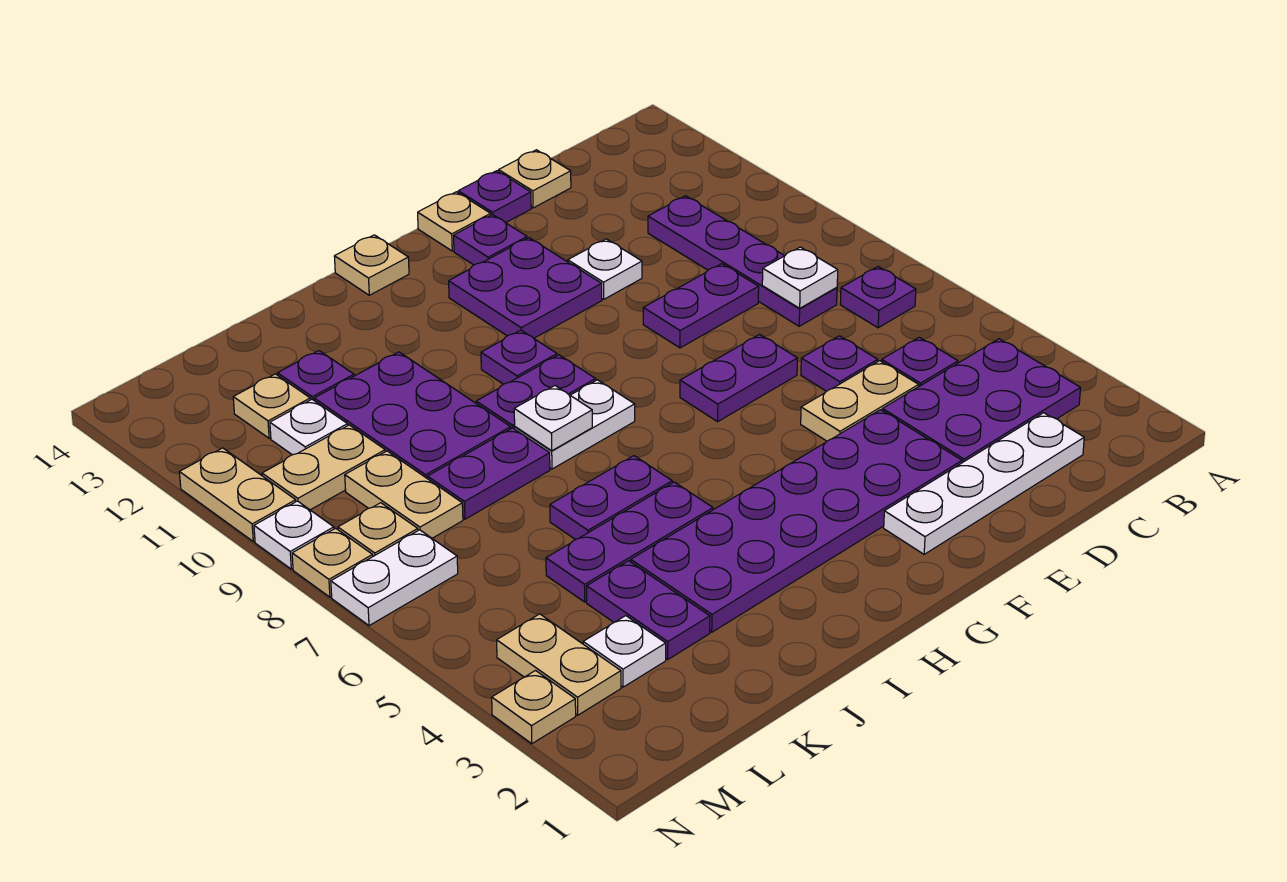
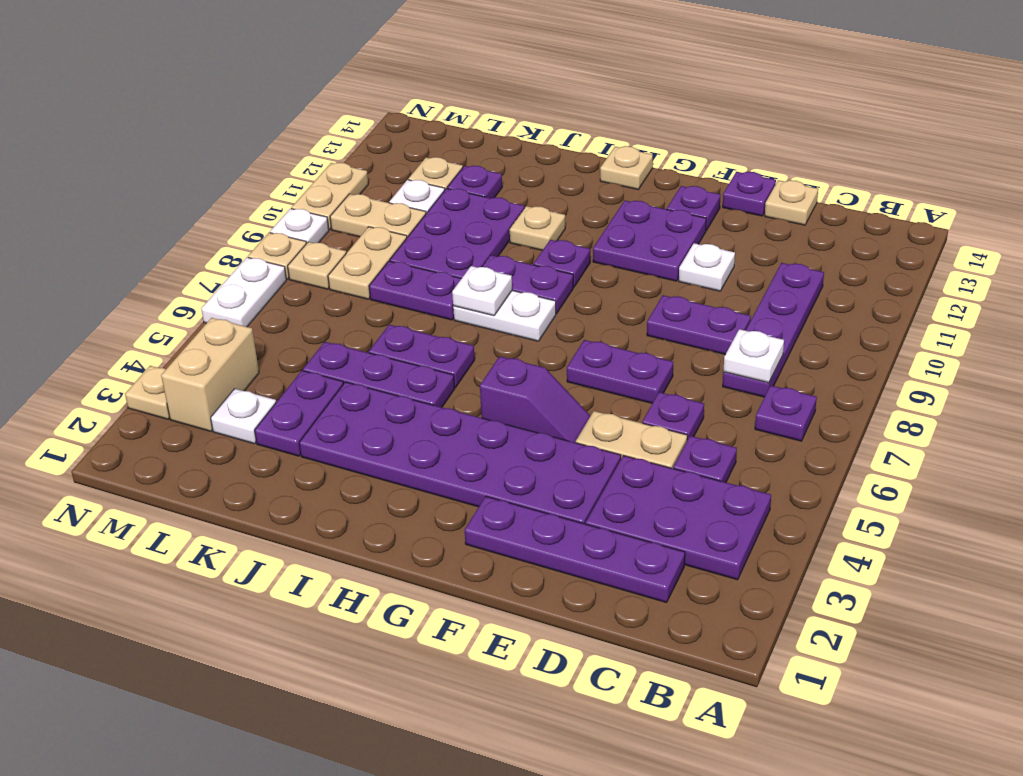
white plate C2:F2 level 1 -> purple plate C2:F2 level 1
none -> purple slope F5:G5 level 1 top G
tan plate F14 level 1 -> tan plate I11 level 1
tan plate M3:M4 level 1 -> tan brick M3:M4 level 1
white plate M7:N7 level 1 -> white plate N6:N7 level 1

